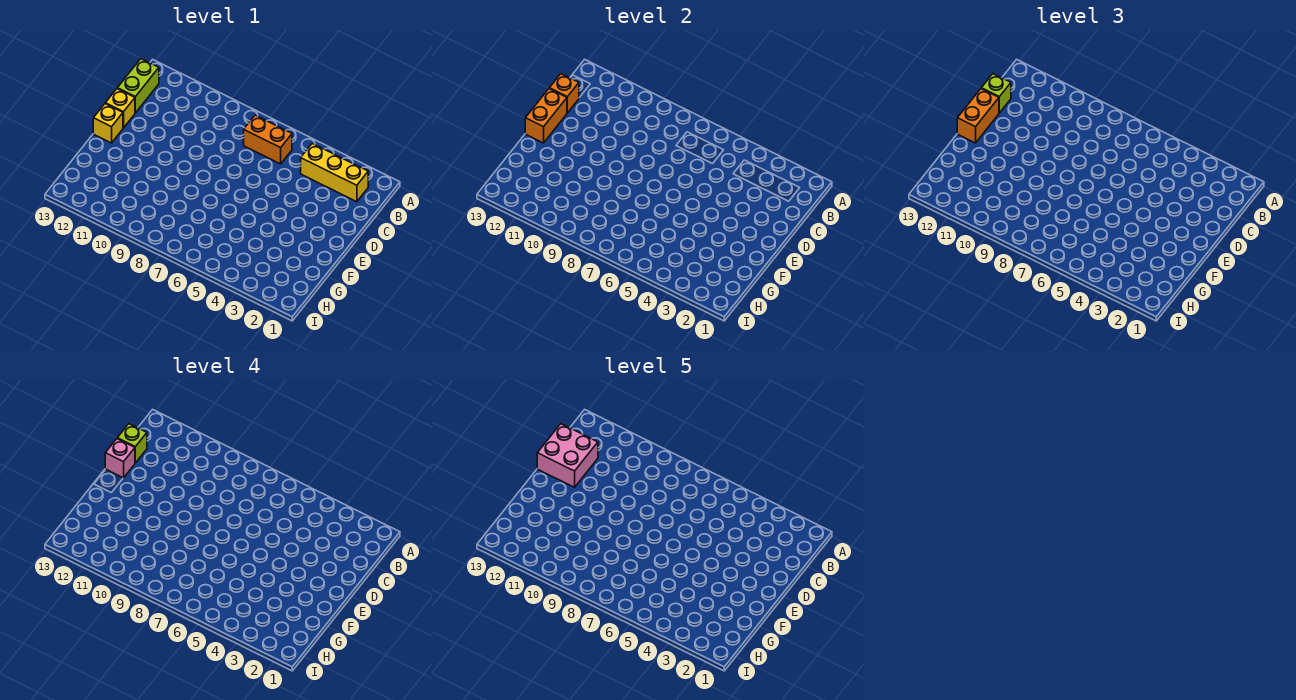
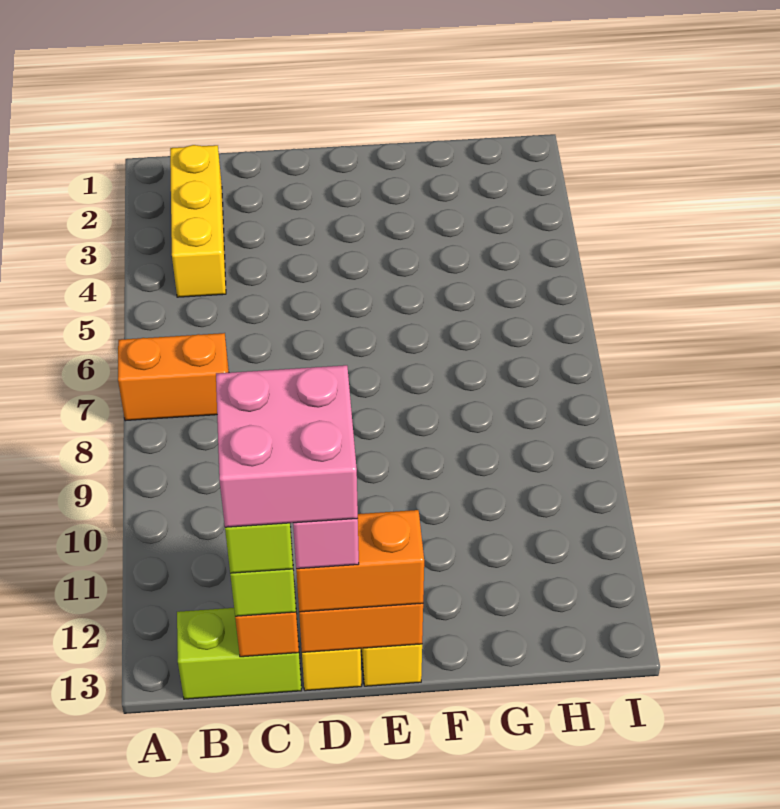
orange brick B6:B7 level 1 -> orange brick A7:B7 level 1

